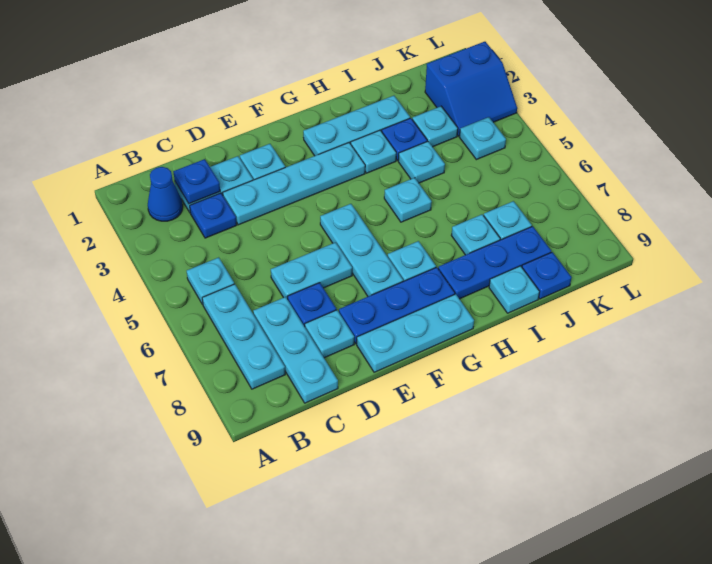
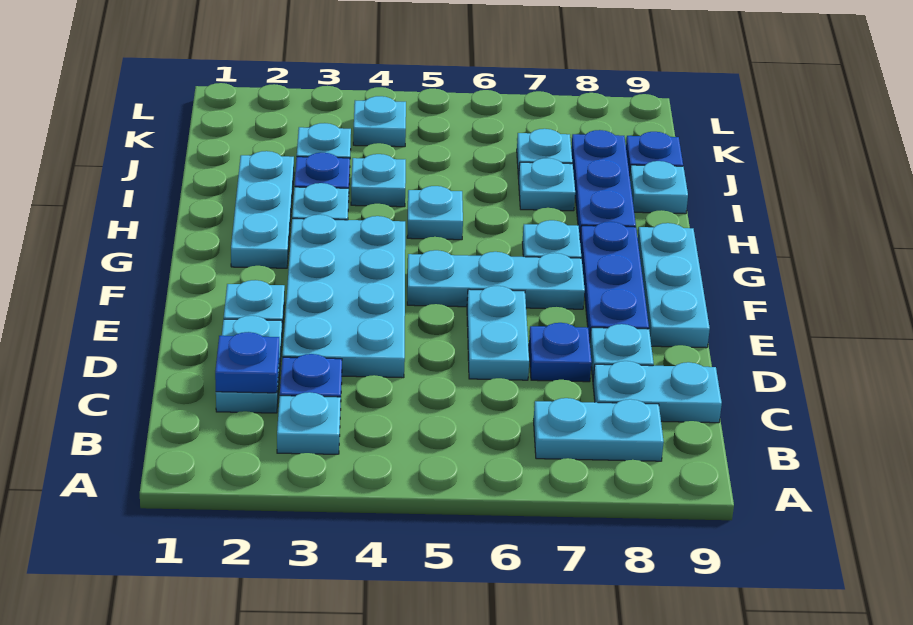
blue cone B2 level 1 -> none
cyan plate B5 level 1 -> cyan plate B3 level 1
cyan plate B6:B8 level 1 -> cyan plate B7:B8 level 1
cyan plate C7:C9 level 1 -> cyan plate C8:C9 level 1
cyan plate D3:G3 level 1 -> cyan plate D3:G4 level 1
blue slope K2:L3 level 1 top 2 -> none

